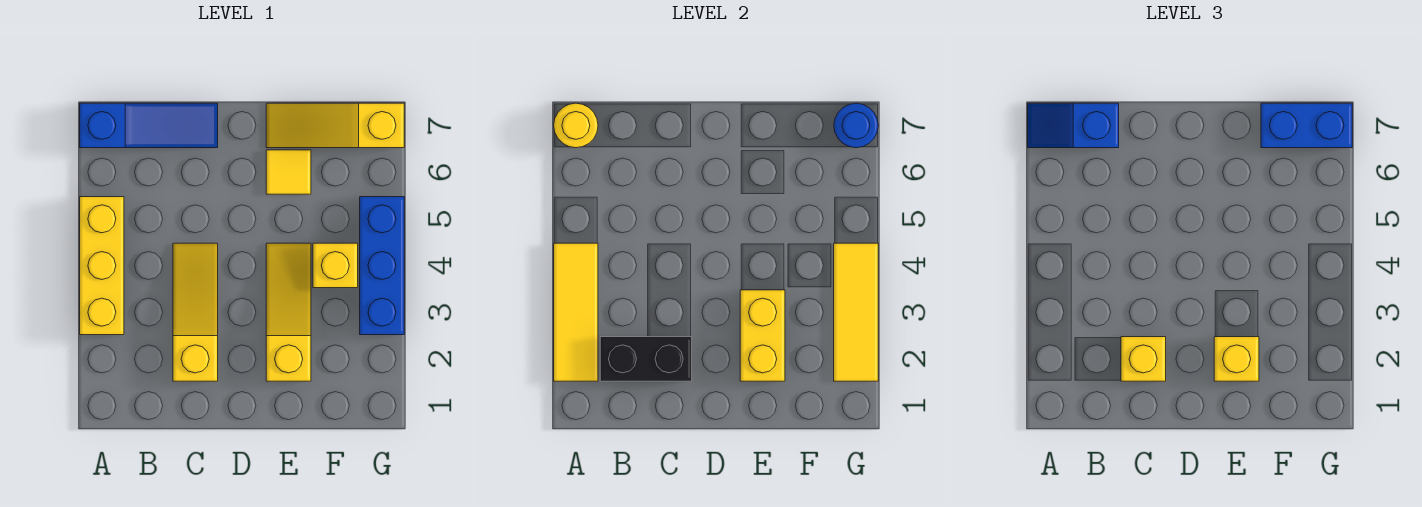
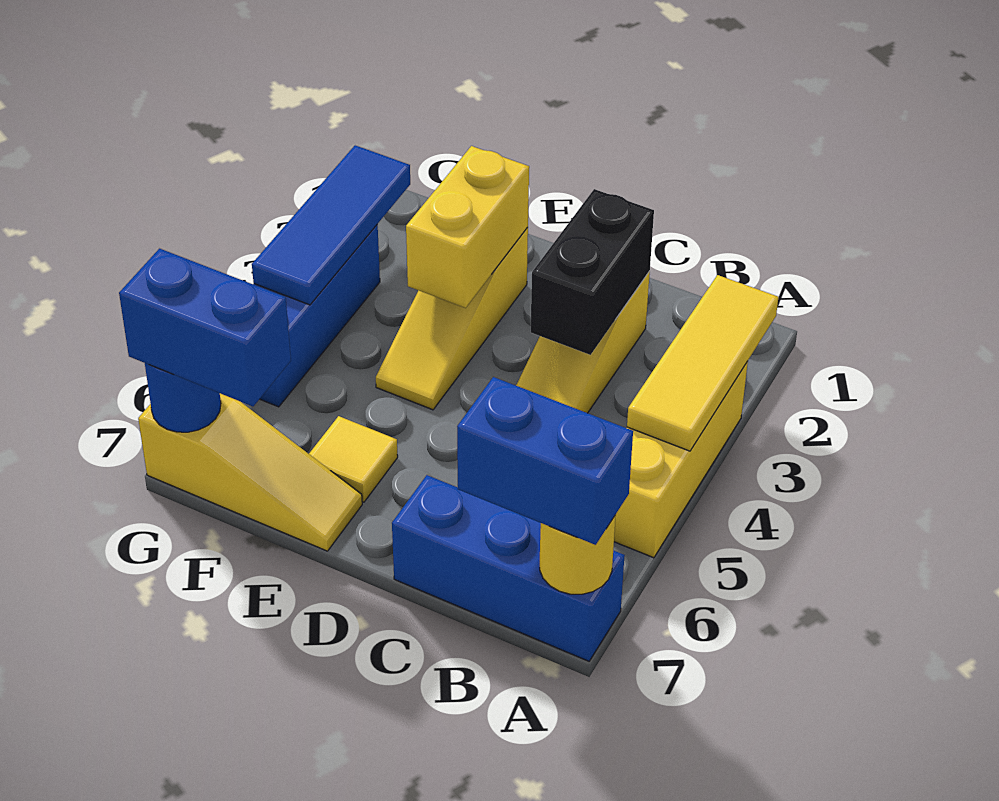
blue slope A7:C7 level 1 top A -> blue brick A7:C7 level 1
blue slope A7:B7 level 3 top B -> blue brick A7:B7 level 3
black brick B2:C2 level 2 -> black brick C2:C3 level 2
yellow brick C2 level 3 -> none
yellow brick E2 level 3 -> none
yellow brick F4 level 1 -> none
yellow tile G2:G4 level 2 -> blue tile G2:G4 level 2

